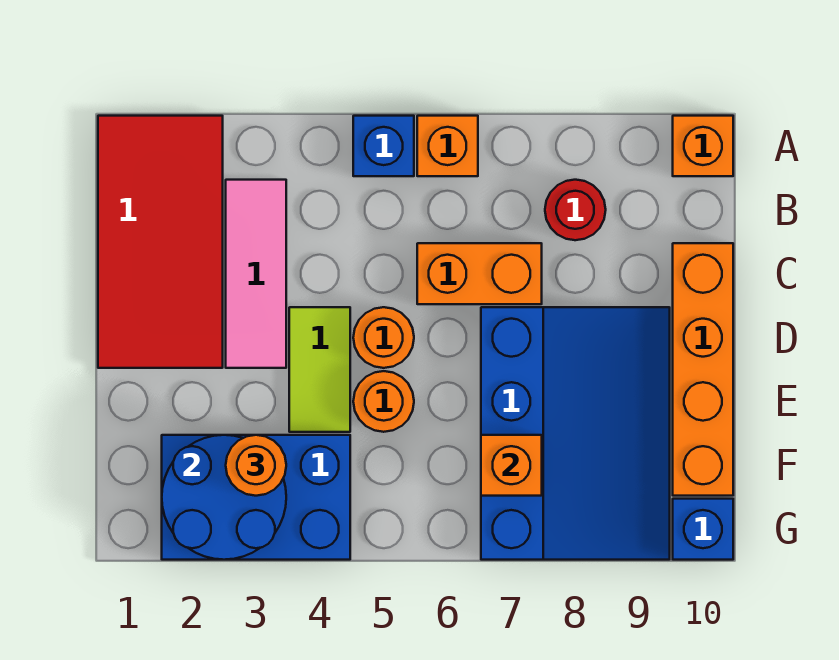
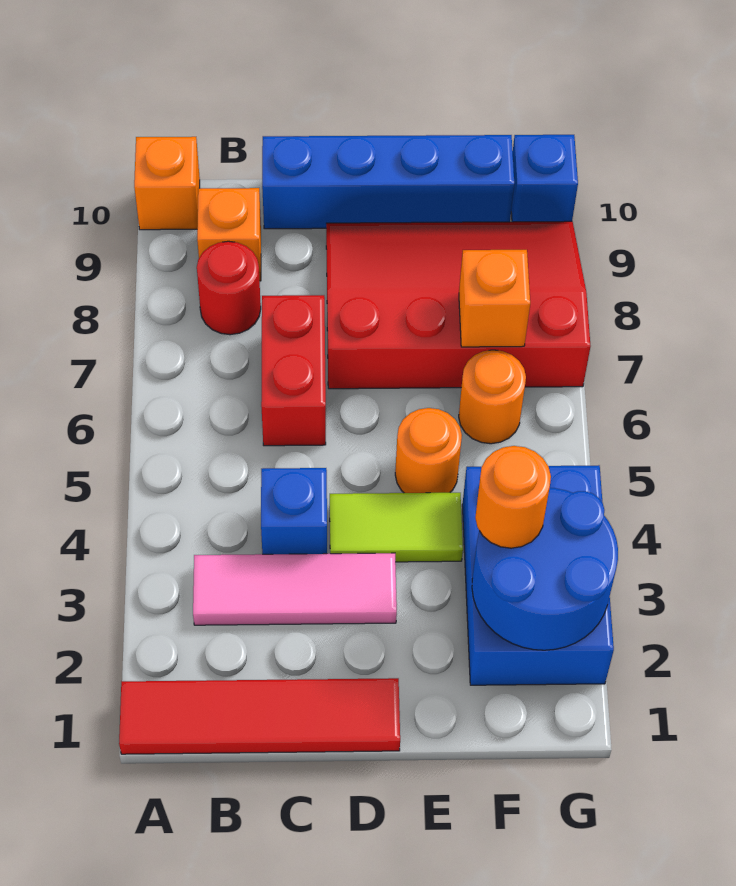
red tile A1:D2 level 1 -> red tile A1:D1 level 1
blue brick A5 level 1 -> blue brick C4 level 1
orange brick A6 level 1 -> orange brick B9 level 1
orange brick C6:C7 level 1 -> red brick C6:C7 level 1
orange brick C10:F10 level 1 -> blue brick C10:F10 level 1
orange round brick D5 level 1 -> orange round brick F6 level 1
blue slope D7:G9 level 1 top 7 -> red slope D7:G9 level 1 top 7

